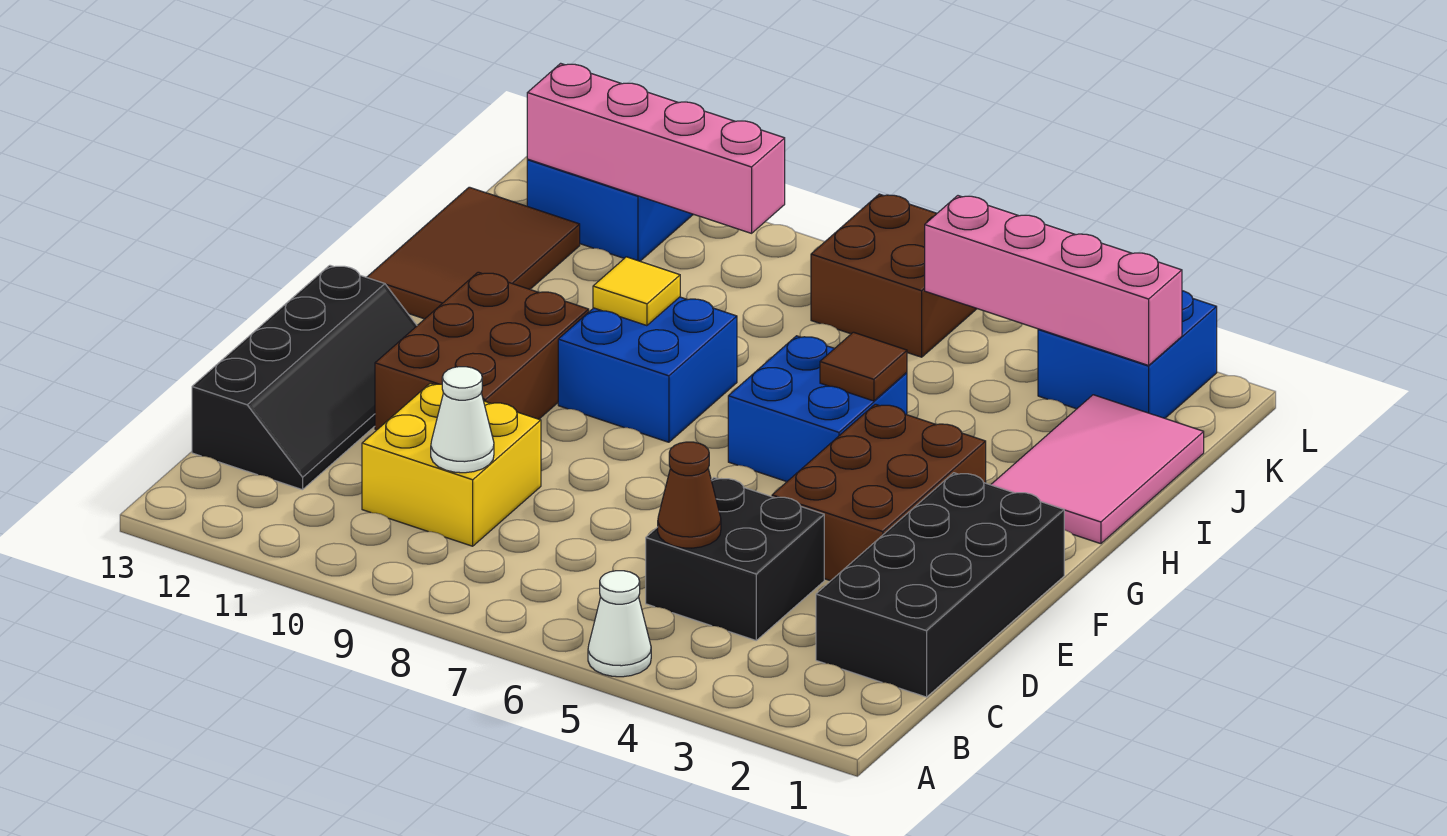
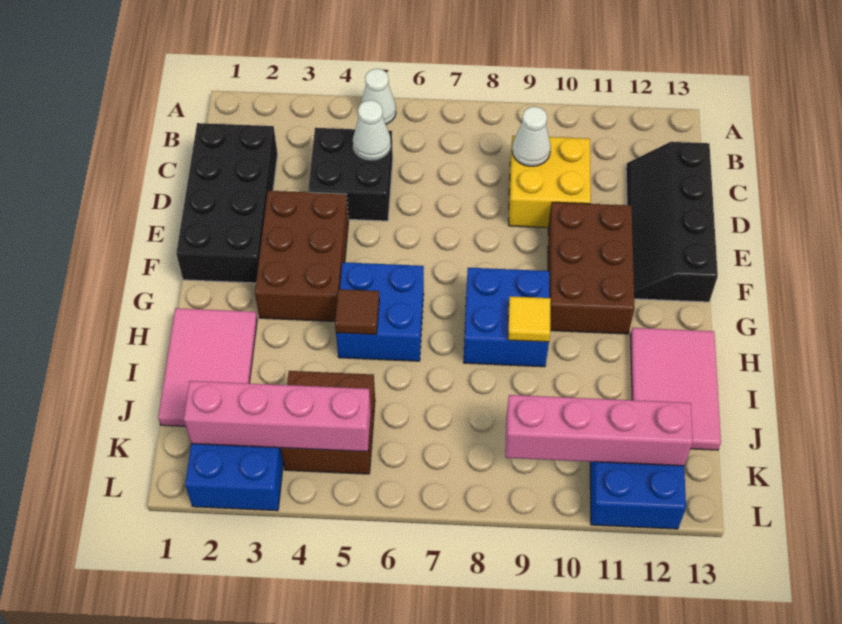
brown cone C5 level 2 -> white cone C5 level 2
brown tile H12:J13 level 1 -> pink tile H12:J13 level 1
brown brick K6:L7 level 1 -> brown brick J4:K5 level 1

